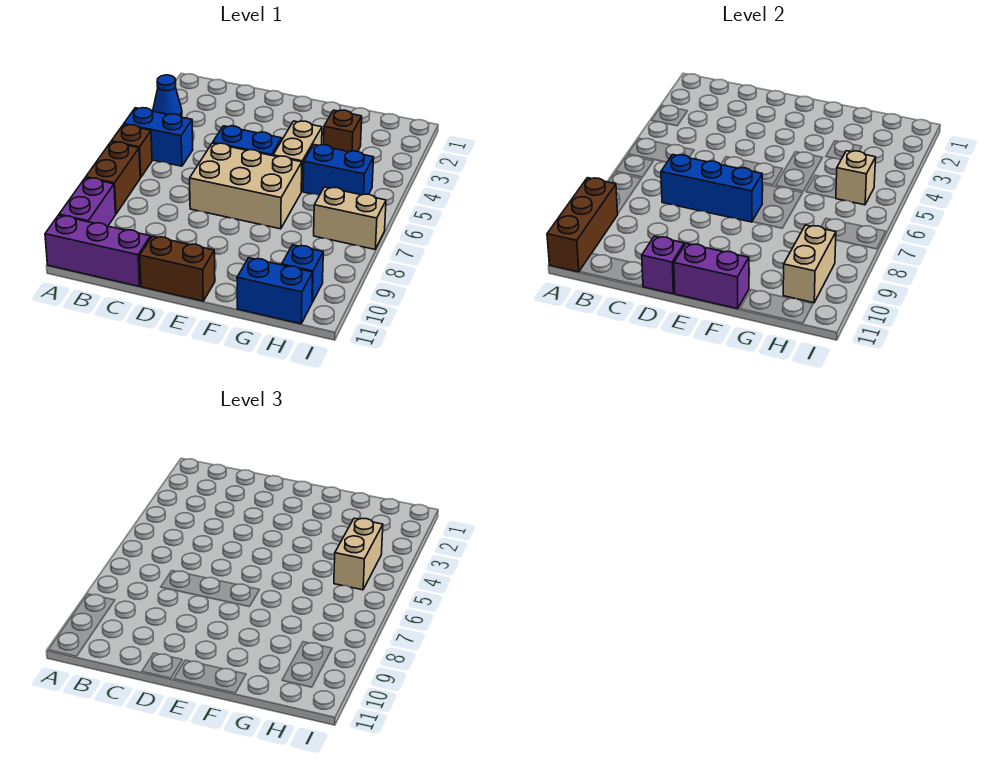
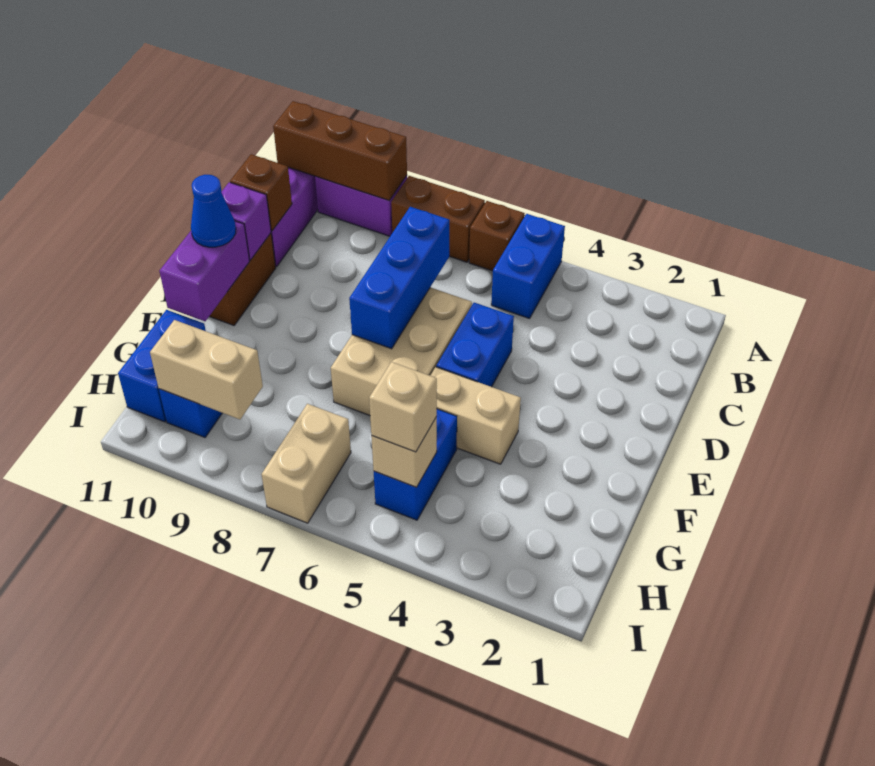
blue cone A3 level 1 -> blue cone E11 level 3
brown brick G3 level 1 -> brown brick C11 level 2
tan brick H4:H5 level 3 -> tan brick H5 level 3

